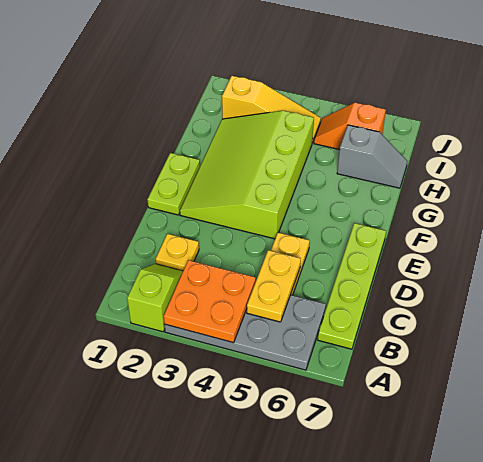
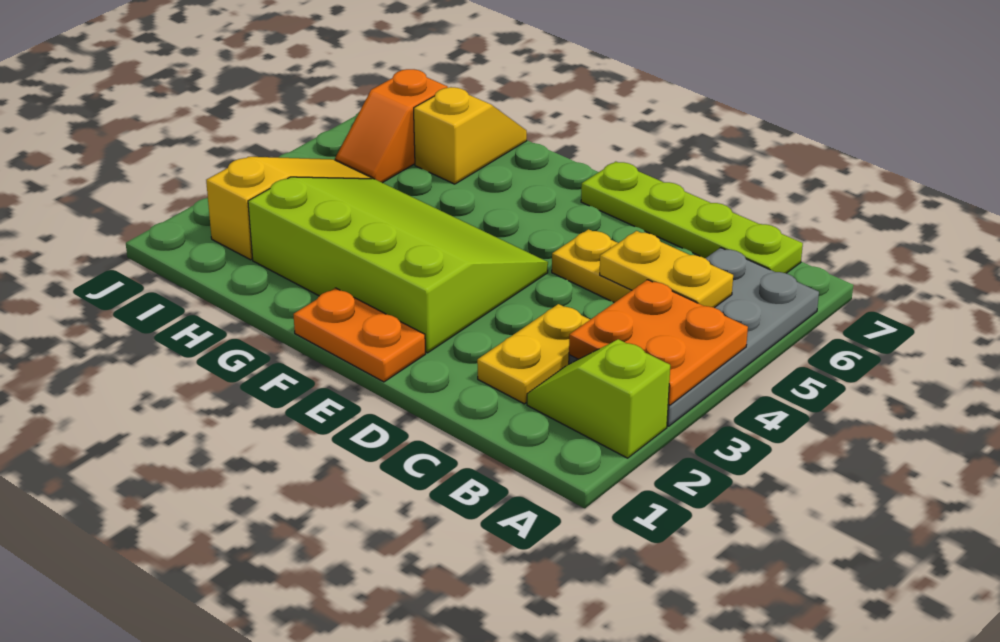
yellow plate C2 level 1 -> yellow plate C2:C3 level 1
lime plate E1:F1 level 1 -> orange plate E1:F1 level 1
lime slope E2:H4 level 1 top 4 -> lime slope E2:H4 level 1 top 2
grey slope H6:H7 level 1 top 6 -> yellow slope H6:H7 level 1 top 6

